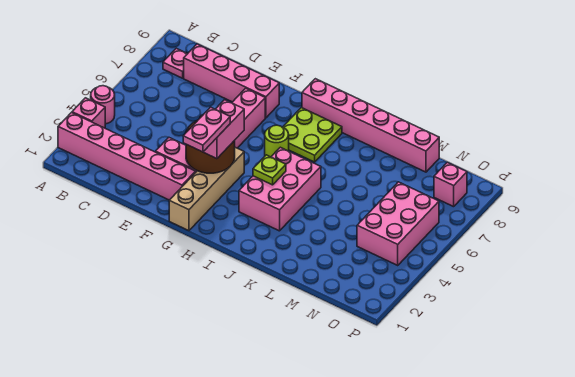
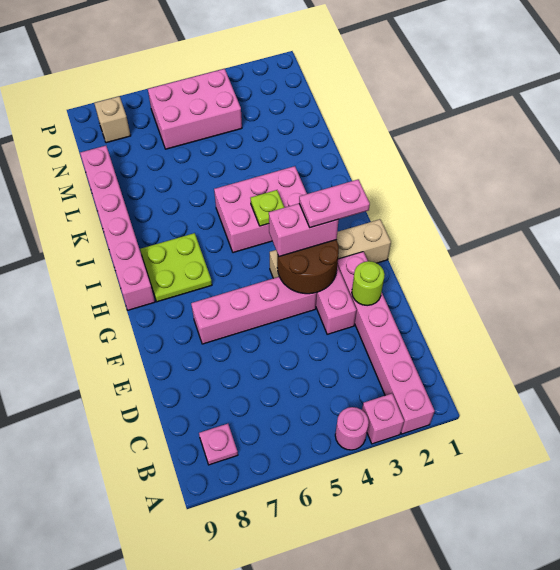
pink brick C8:F8 level 1 -> none
lime round brick H6 level 1 -> lime round brick E2 level 2
pink brick O8 level 1 -> tan brick O8 level 1

